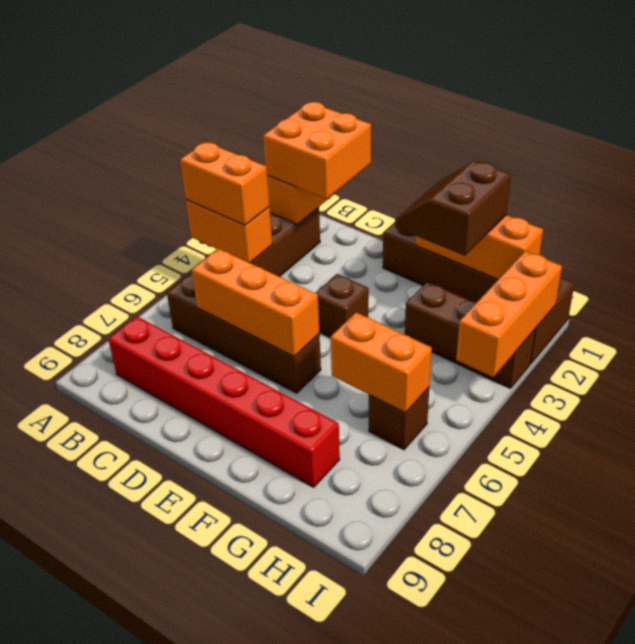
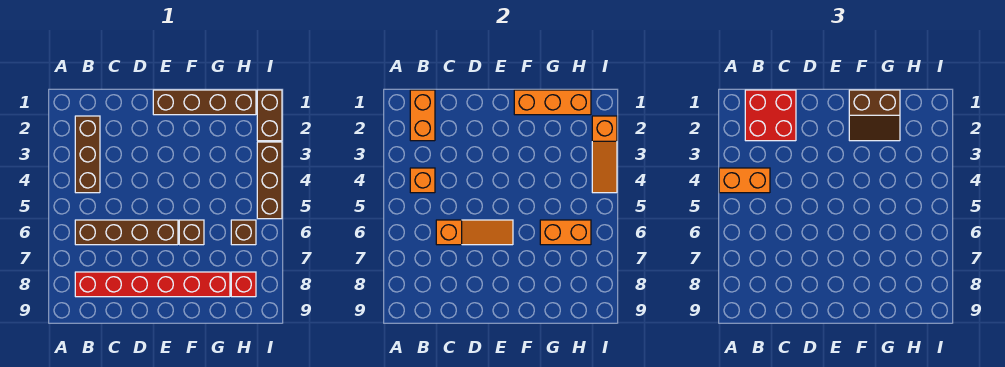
orange brick A4:B4 level 2 -> orange brick B4 level 2
orange brick B1:C2 level 3 -> red brick B1:C2 level 3
orange brick C6:E6 level 2 -> orange slope C6:E6 level 2 top C
brown brick E4 level 1 -> brown brick F6 level 1
brown slope F1:G2 level 3 top G -> brown slope F1:G2 level 3 top 1
brown brick G3:I3 level 1 -> brown brick I3:I5 level 1
none -> red brick H8 level 1
orange brick I2:I4 level 2 -> orange slope I2:I4 level 2 top 2

